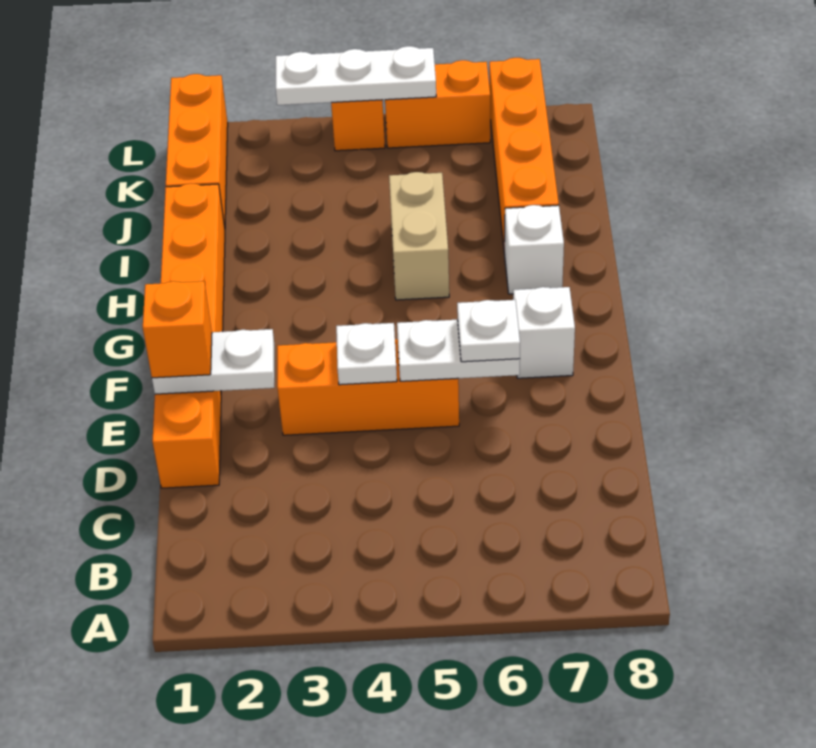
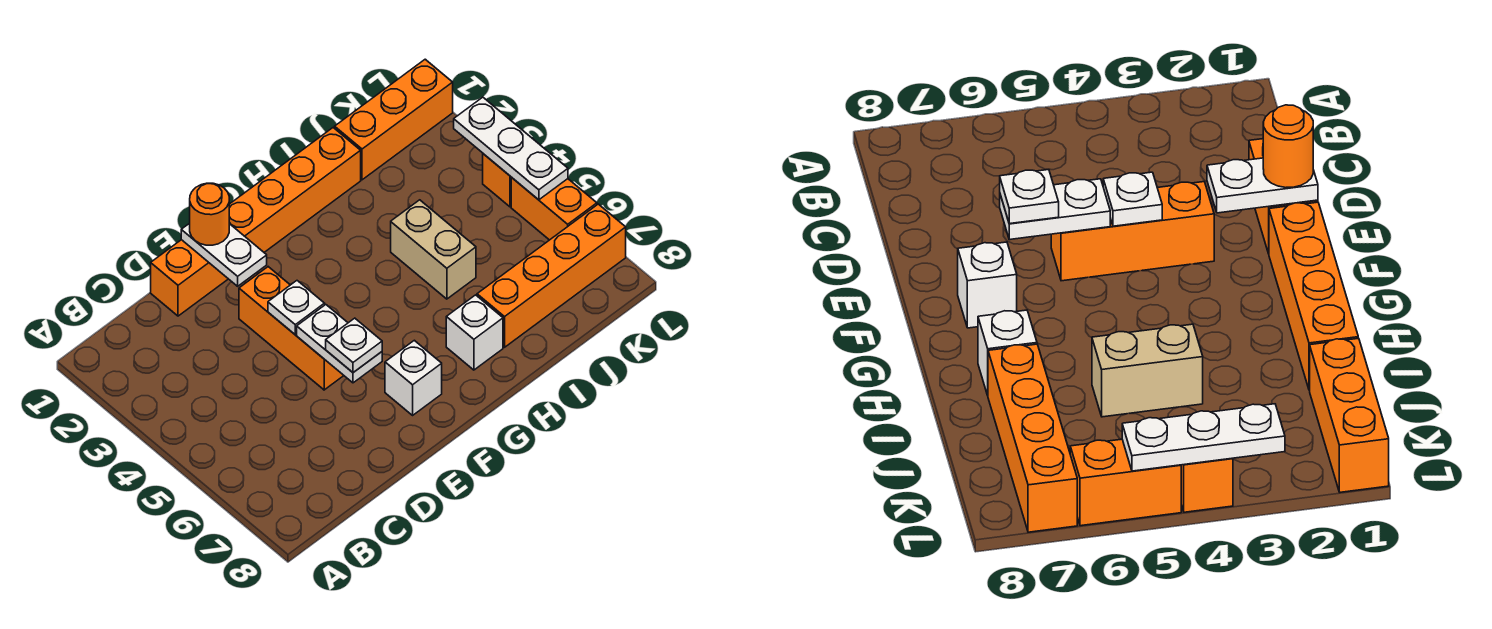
orange brick E1 level 3 -> orange round brick E1 level 3
tan brick H5:I5 level 1 -> tan brick I4:I5 level 1

